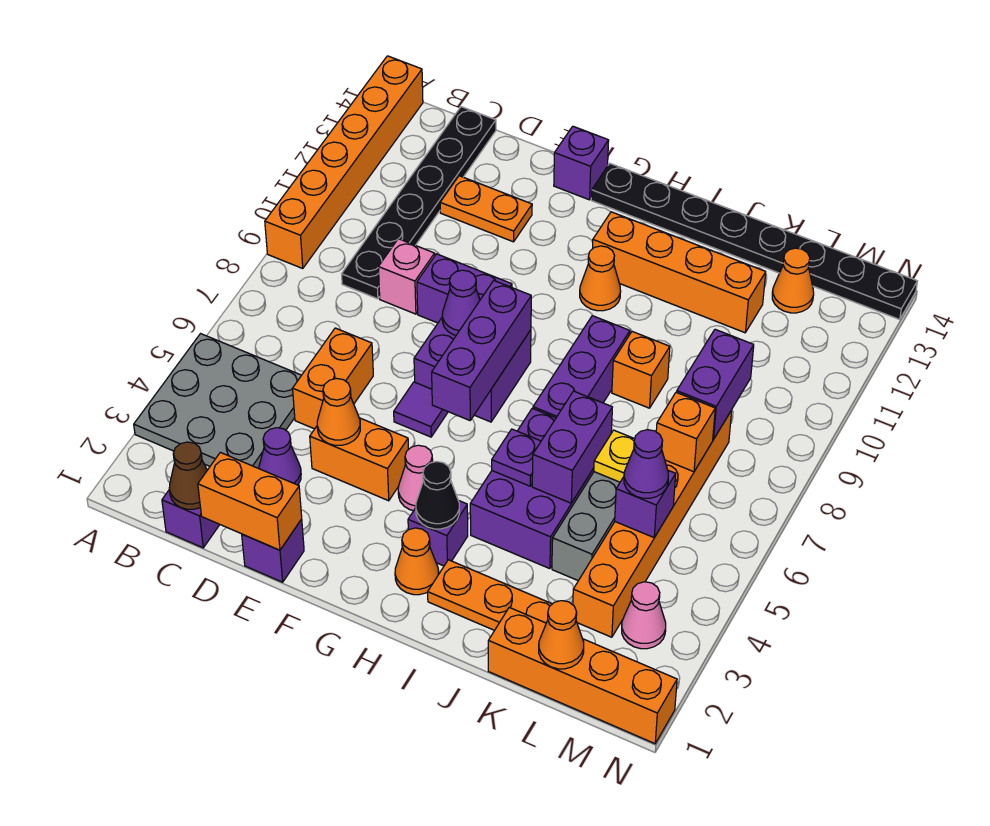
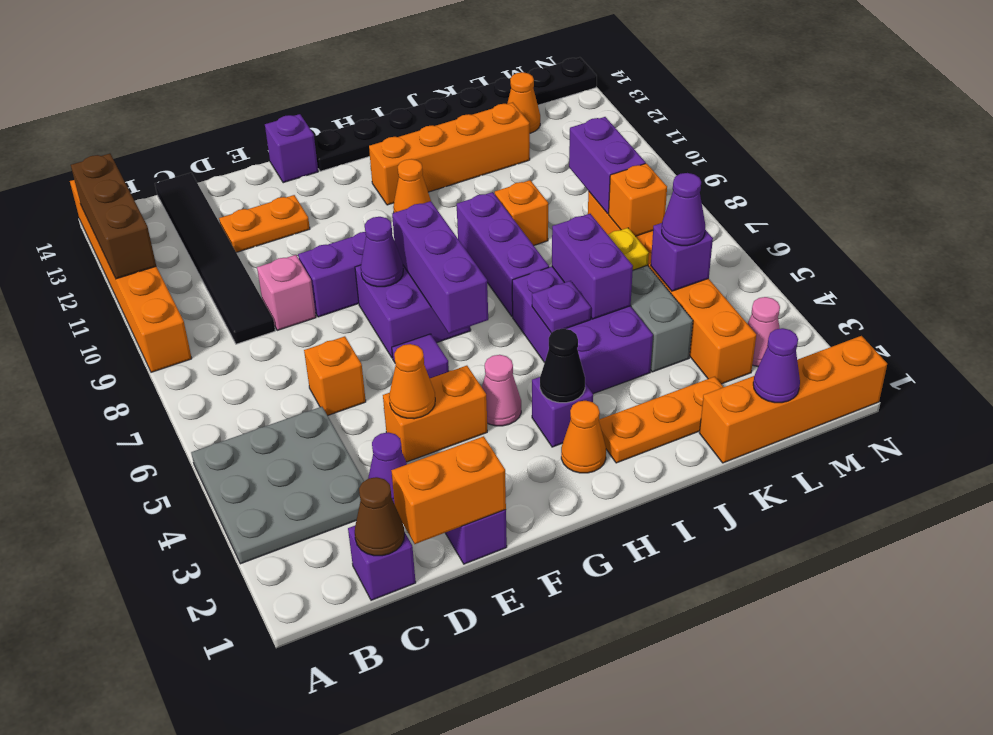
none -> brown brick A11:A13 level 2
black plate C9:C14 level 1 -> black tile C9:C14 level 1
orange brick D5:D6 level 1 -> orange brick D6 level 1
orange cone L1 level 2 -> purple cone L1 level 2

